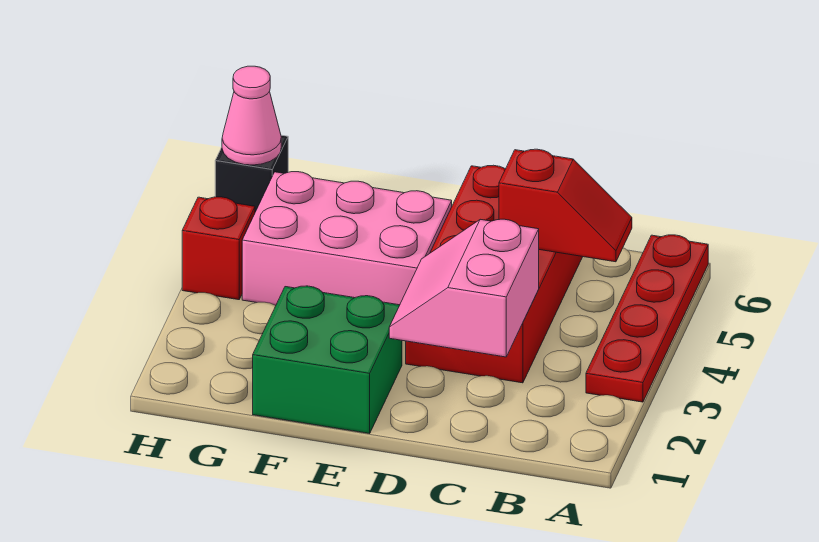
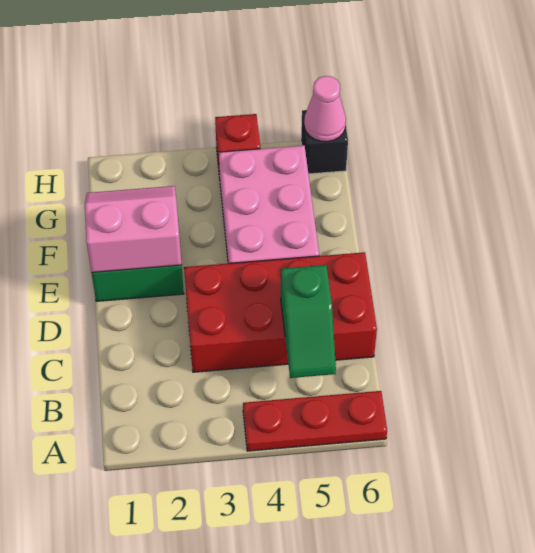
red plate A3:A6 level 1 -> red plate A4:A6 level 1
red slope B5:C5 level 2 top C -> green slope B5:C5 level 2 top C
pink slope C2:D3 level 2 top C -> pink slope E1:F2 level 2 top E

